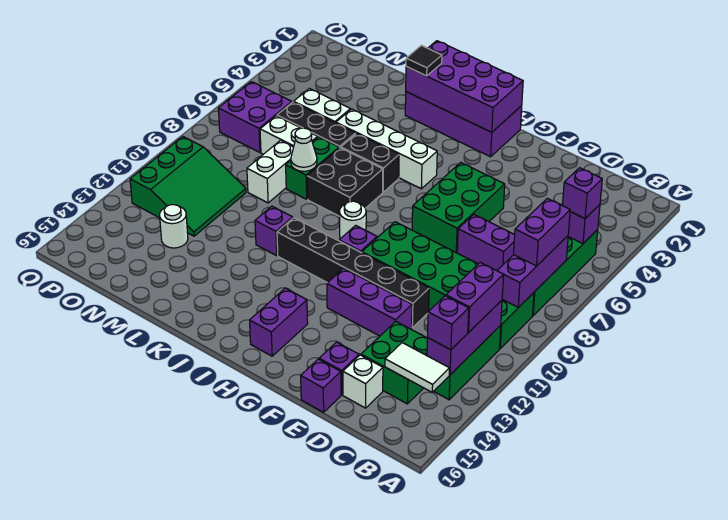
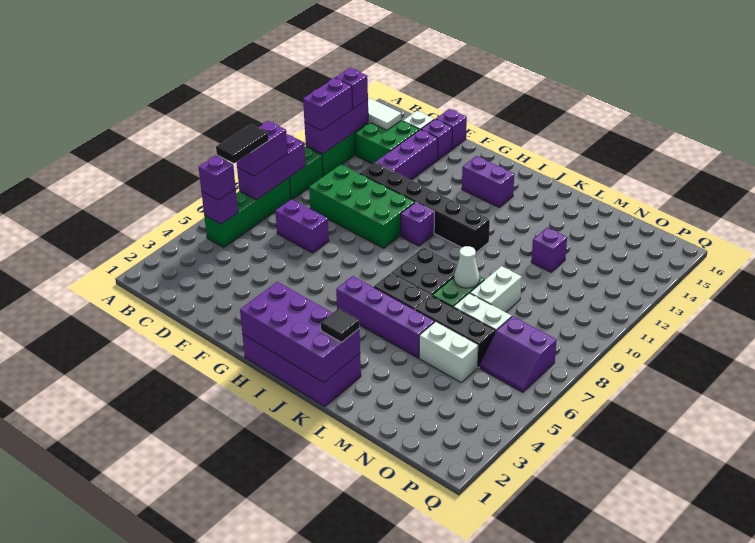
none -> black tile B6:B7 level 4
purple brick E12:G12 level 1 -> purple brick E12:E14 level 1
green brick F5:G7 level 1 -> none
purple brick H14:H15 level 1 -> purple brick H14:I14 level 1
white brick I5:L5 level 1 -> purple brick I5:L5 level 1
white round brick I9 level 1 -> none
purple brick K11 level 1 -> purple brick M12 level 1
green slope N10:P12 level 1 top P -> none
white round brick N13 level 1 -> none
purple brick O6:P7 level 1 -> purple slope O6:P7 level 1 top 7

